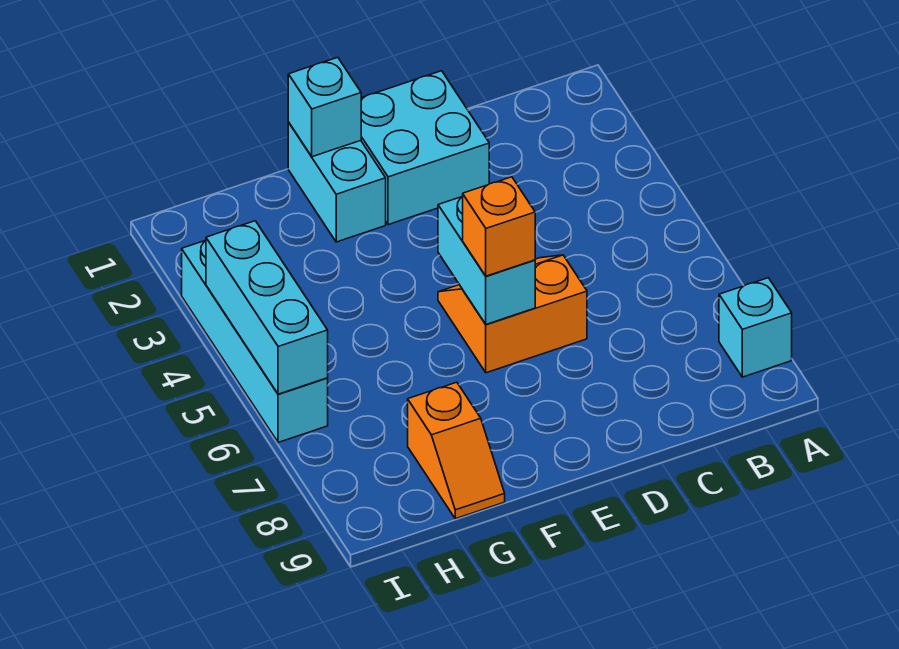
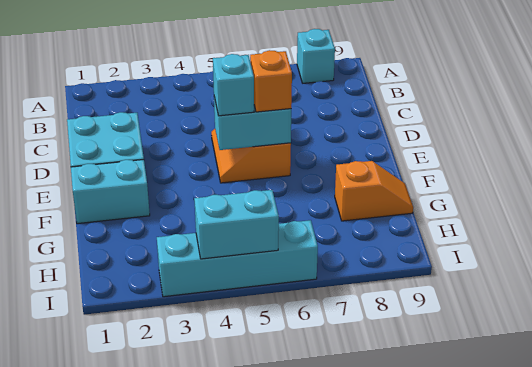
cyan brick F1 level 2 -> cyan brick E5 level 3
cyan brick I4:I6 level 2 -> cyan brick I4:I5 level 2

